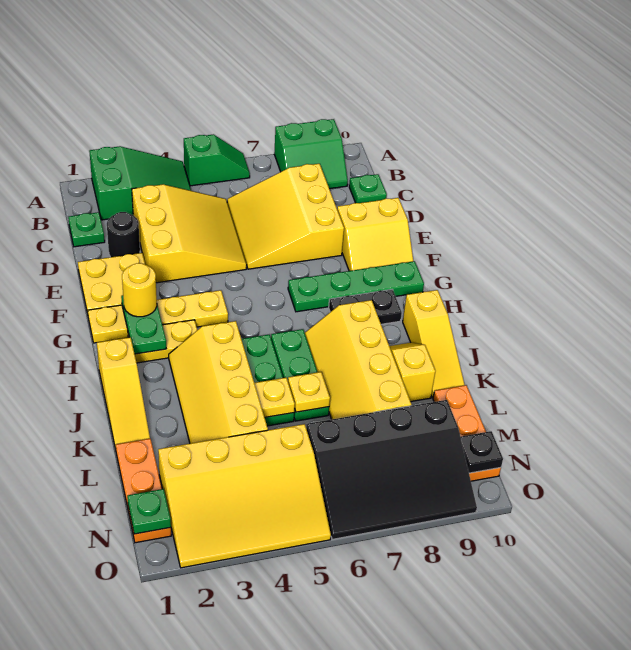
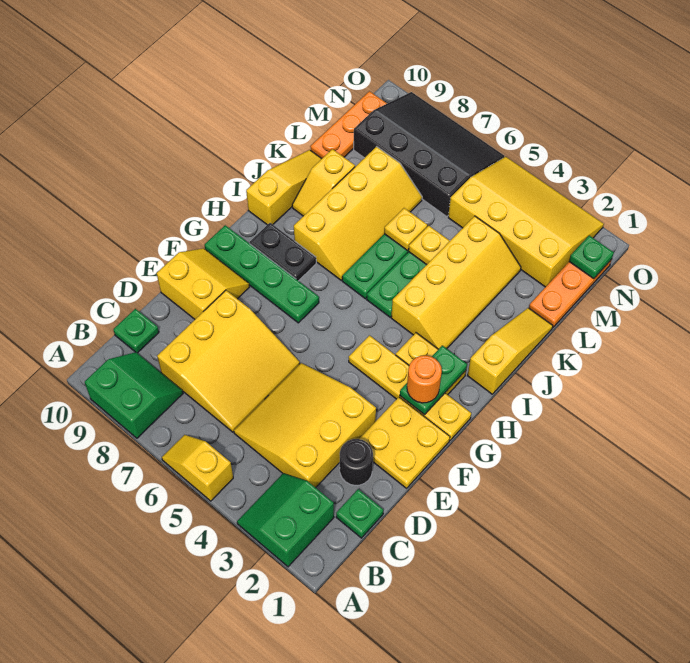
green slope A2:B4 level 1 top 2 -> green slope A2:B3 level 1 top 2
green slope A5:A6 level 1 top 5 -> yellow slope A5:A6 level 1 top 5
yellow round brick G2 level 3 -> orange round brick G2 level 3
black plate N10 level 2 -> none

